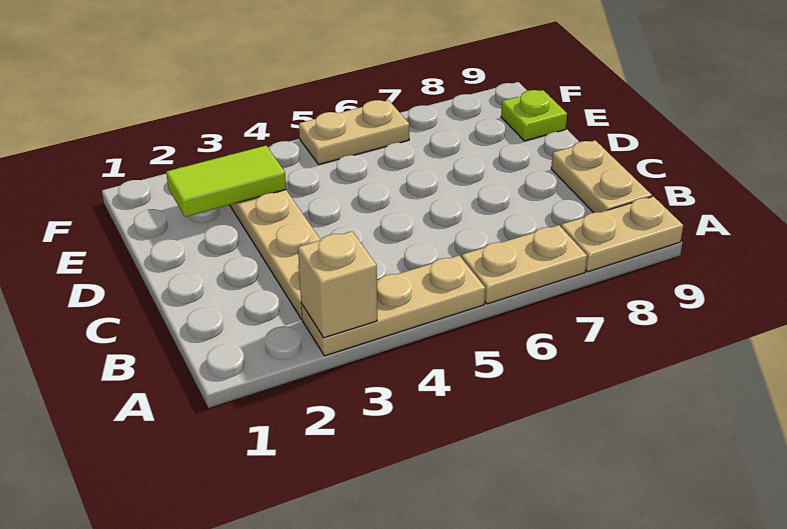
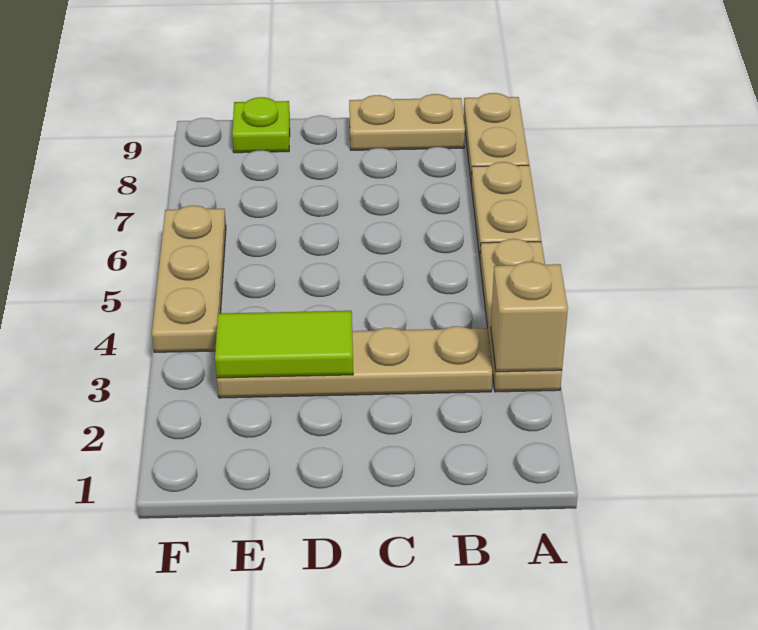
lime tile E2:E3 level 2 -> lime tile D3:E3 level 2
tan plate F5:F6 level 1 -> tan plate F4:F6 level 1

